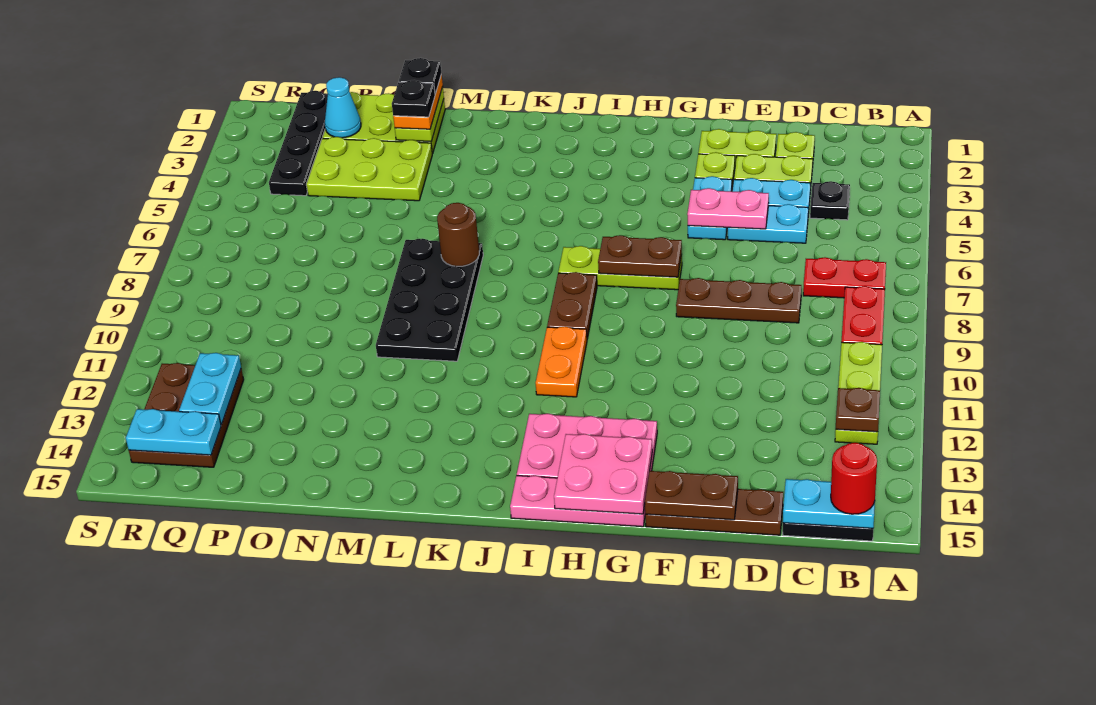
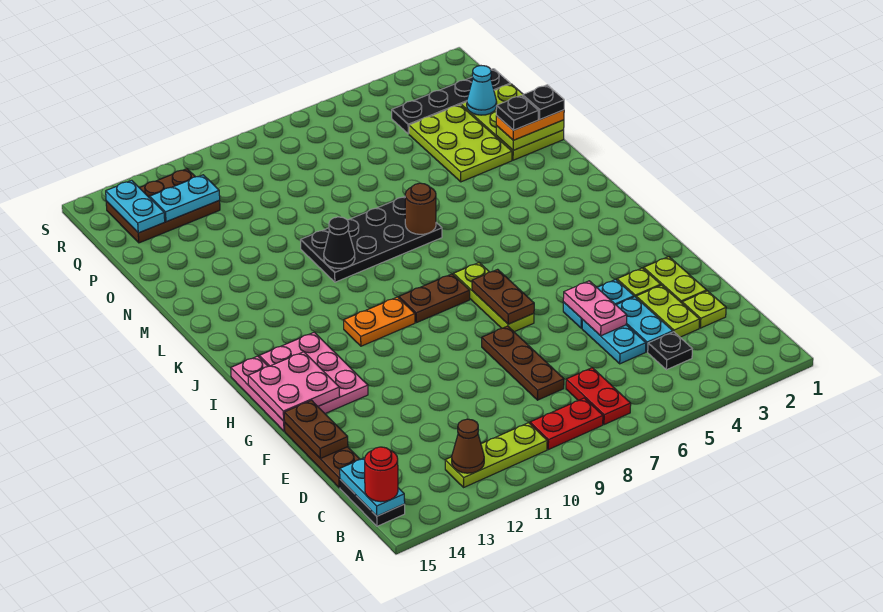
brown plate B12 level 2 -> brown cone B12 level 2
none -> black cone L10 level 2

